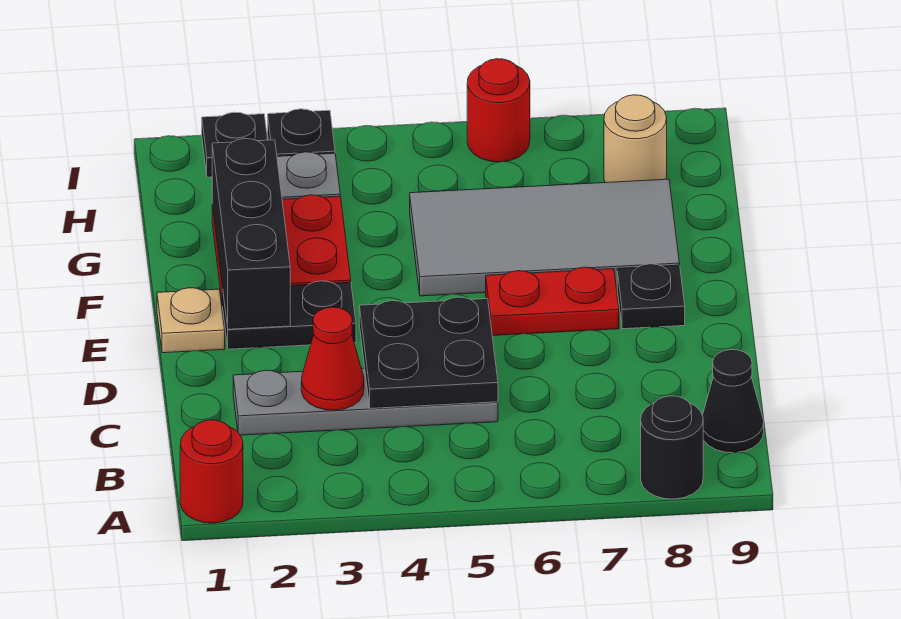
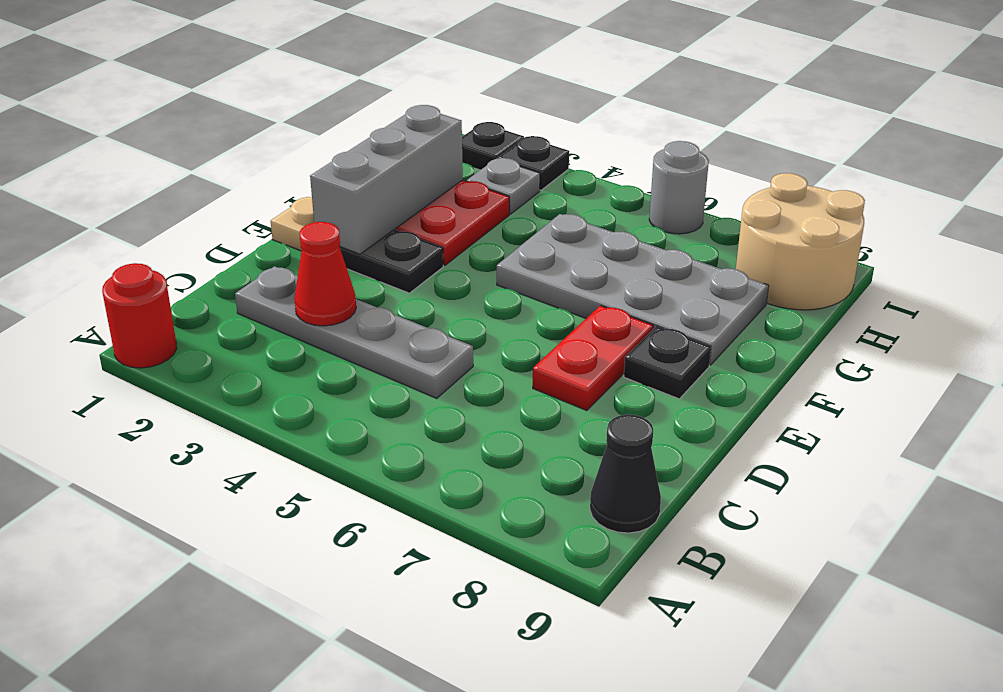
black round brick A8 level 1 -> none
black plate C4:D5 level 2 -> none
black brick E2:G2 level 2 -> grey brick E2:G2 level 2
red plate E6:E7 level 1 -> red plate D7:E7 level 1
grey tile F5:G8 level 1 -> grey plate F5:G8 level 1
tan round brick H8 level 1 -> tan round brick H8:I9 level 1
red round brick I6 level 1 -> grey round brick I6 level 1

